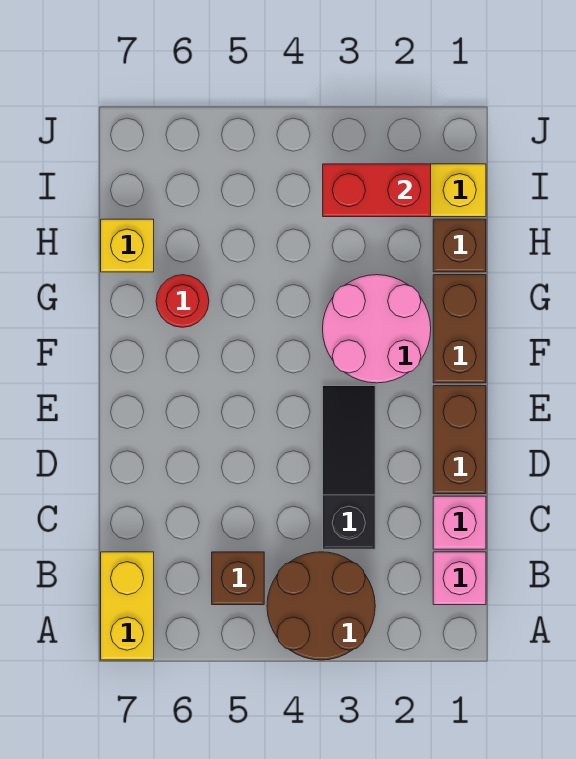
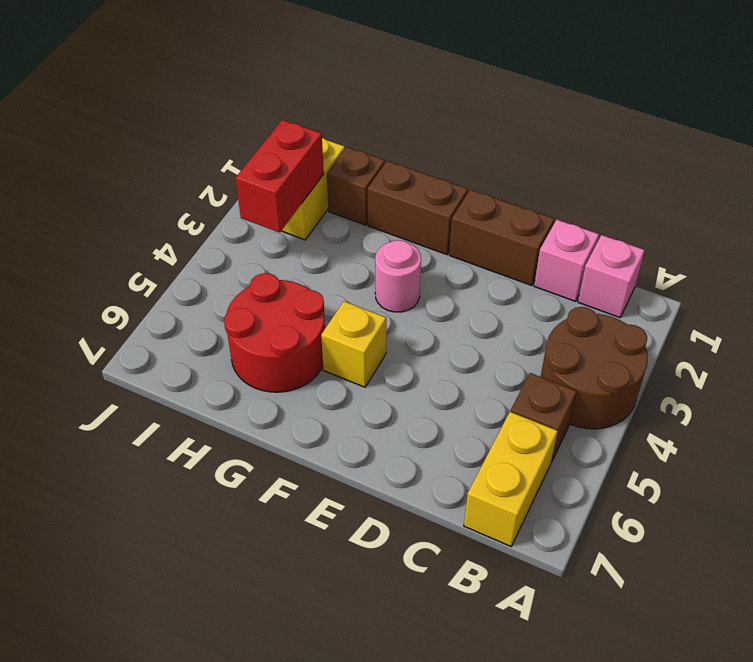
yellow brick A7:B7 level 1 -> yellow brick B6:B7 level 1
black slope C3:E3 level 1 top C -> none
pink round brick F2:G3 level 1 -> pink round brick F3 level 1
red round brick G6 level 1 -> red round brick G5:H6 level 1
yellow brick H7 level 1 -> yellow brick F5 level 1

